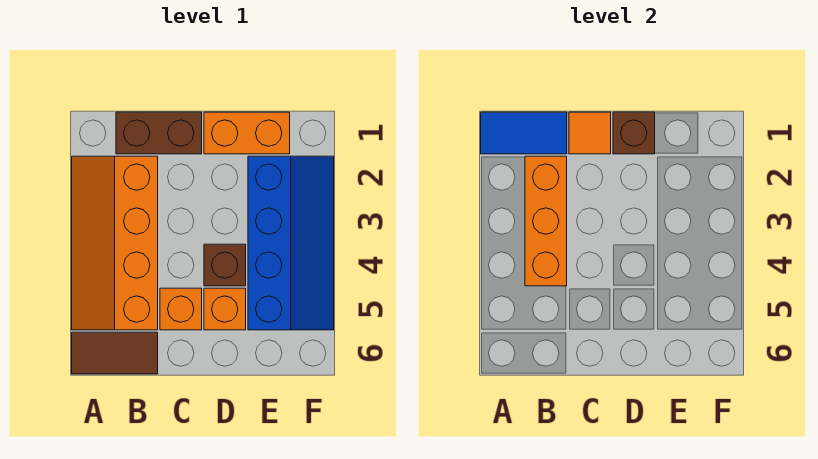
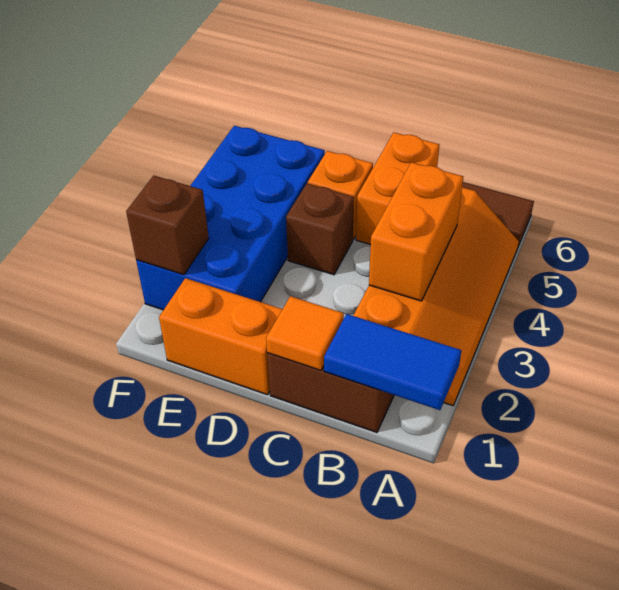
orange brick B2:B4 level 2 -> orange brick B3:B4 level 2
orange brick C5 level 1 -> orange brick C5:C6 level 1
brown brick D1 level 2 -> brown brick F2 level 2
blue slope E2:F5 level 1 top E -> blue brick E2:F5 level 1

